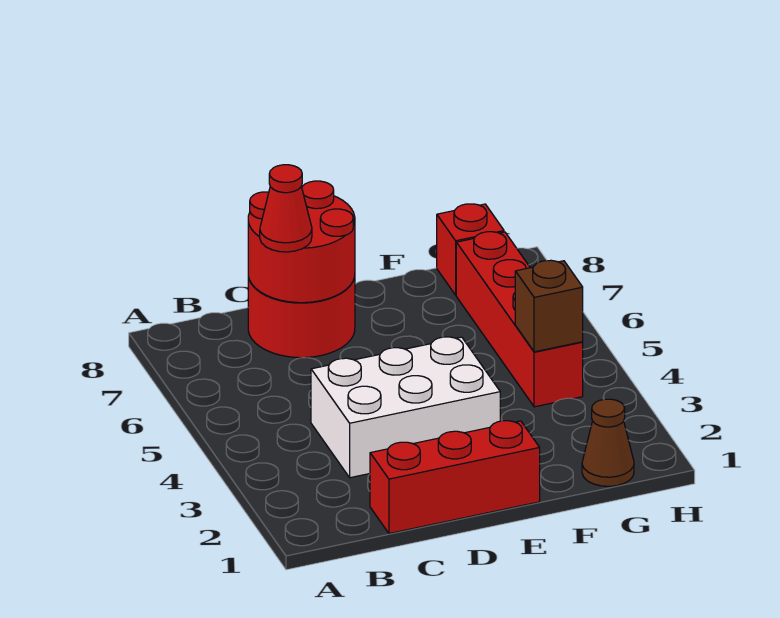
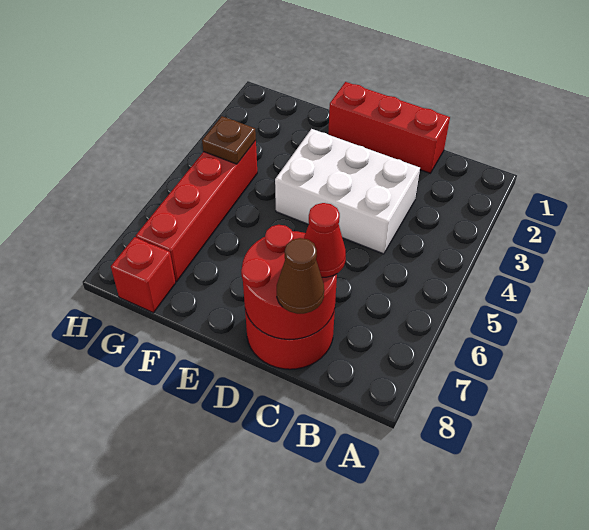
brown cone G1 level 1 -> brown cone C8 level 3
brown brick G4 level 2 -> brown plate G4 level 2

